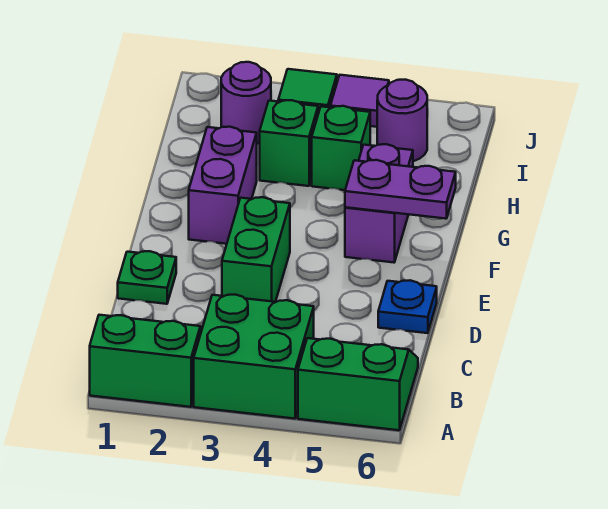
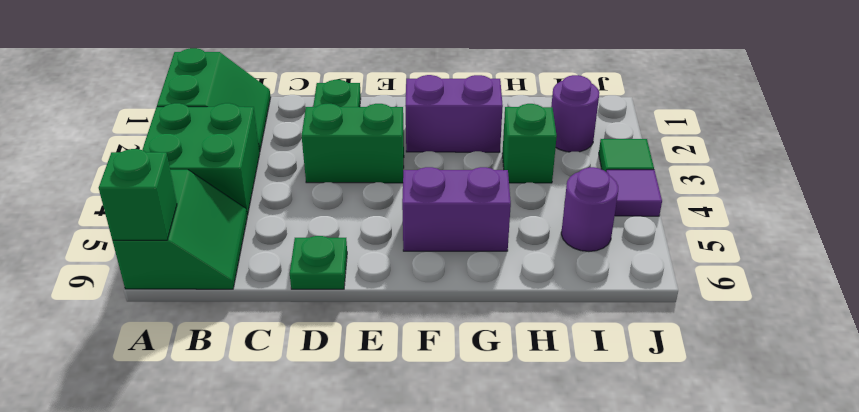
blue plate D6 level 1 -> green plate D6 level 1
purple plate F5:F6 level 2 -> none
green brick H4 level 1 -> green brick A6 level 2

